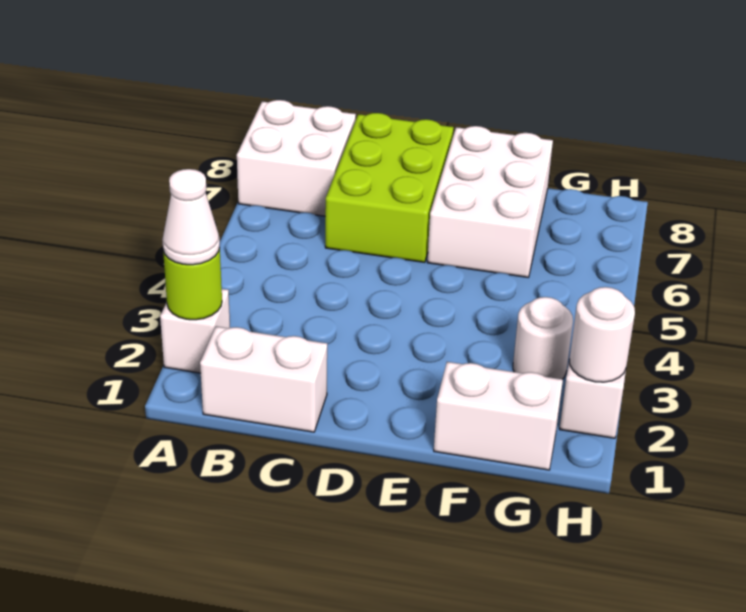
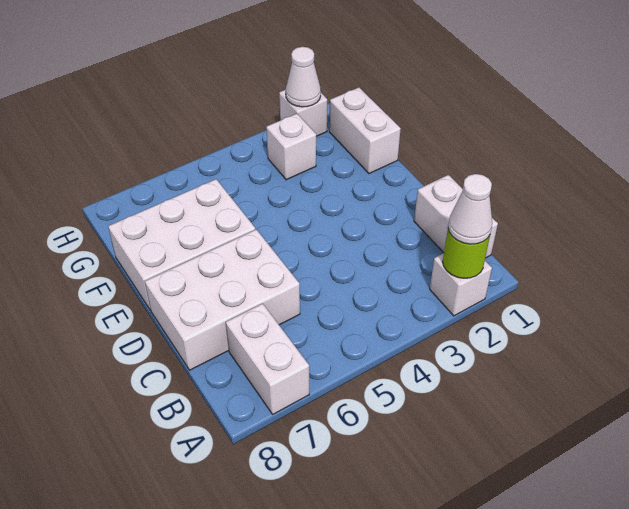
white brick A7:B8 level 1 -> white brick A7:B7 level 1
lime brick C6:D8 level 1 -> white brick C6:D8 level 1
white round brick G3 level 1 -> white brick G3 level 1
white round brick H2 level 2 -> white cone H2 level 2

